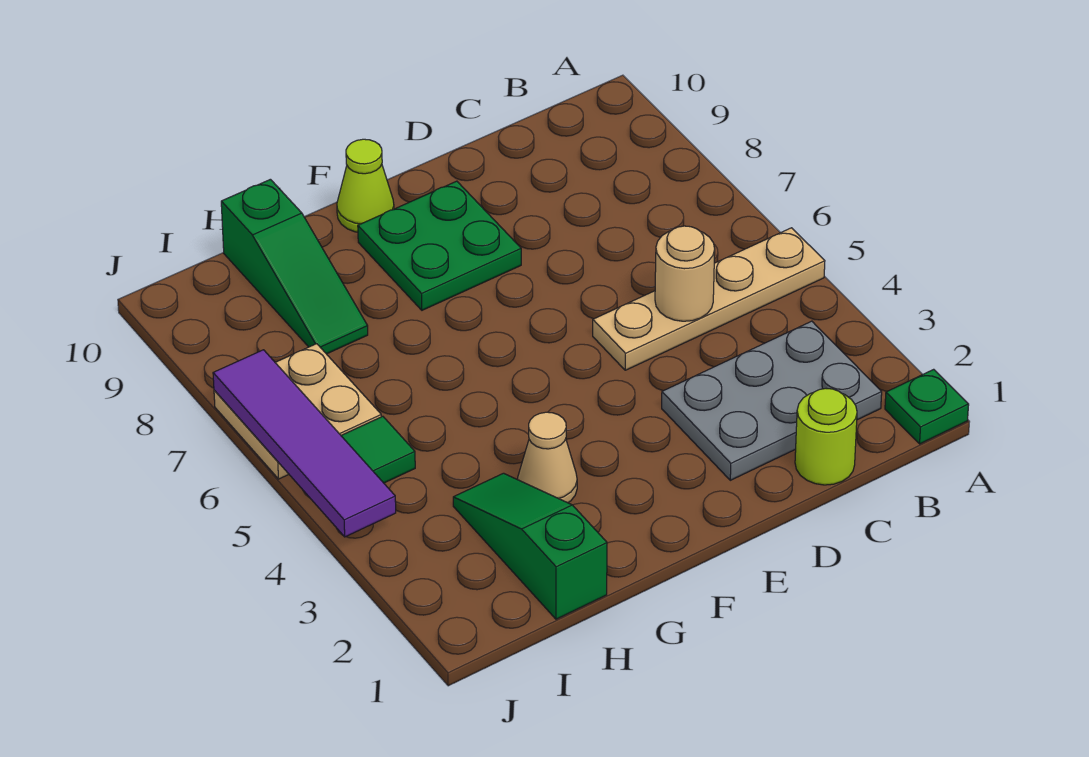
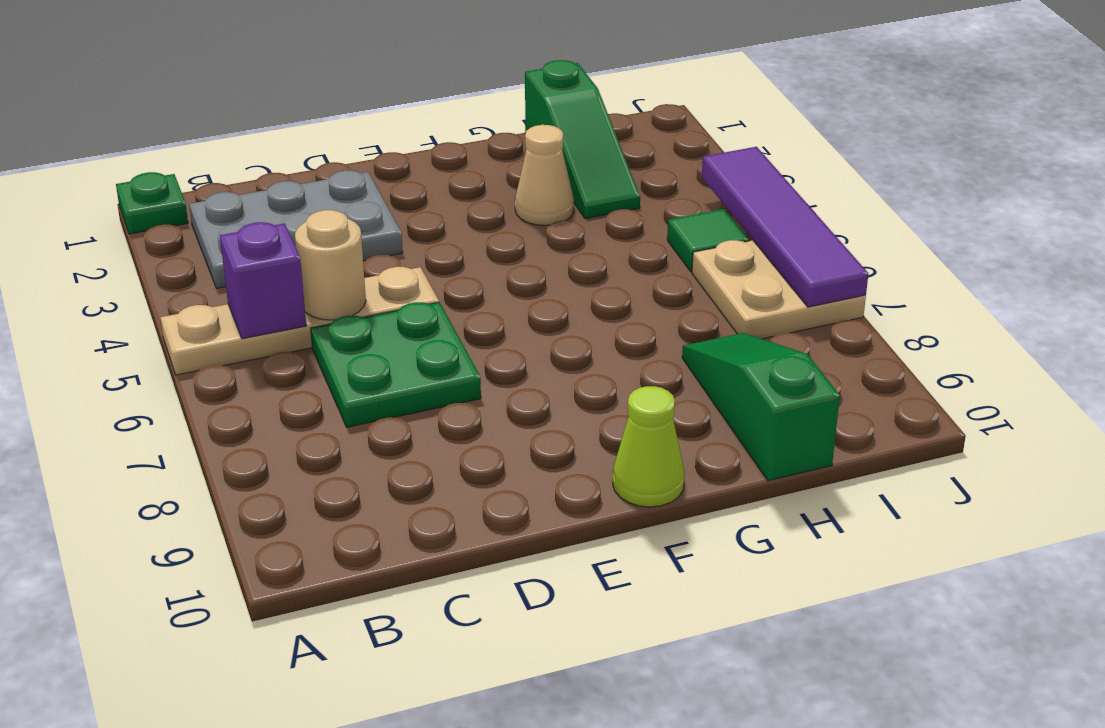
none -> purple brick B5 level 2
lime round brick C1 level 1 -> none
green plate E8:F9 level 1 -> green plate C6:D7 level 1

